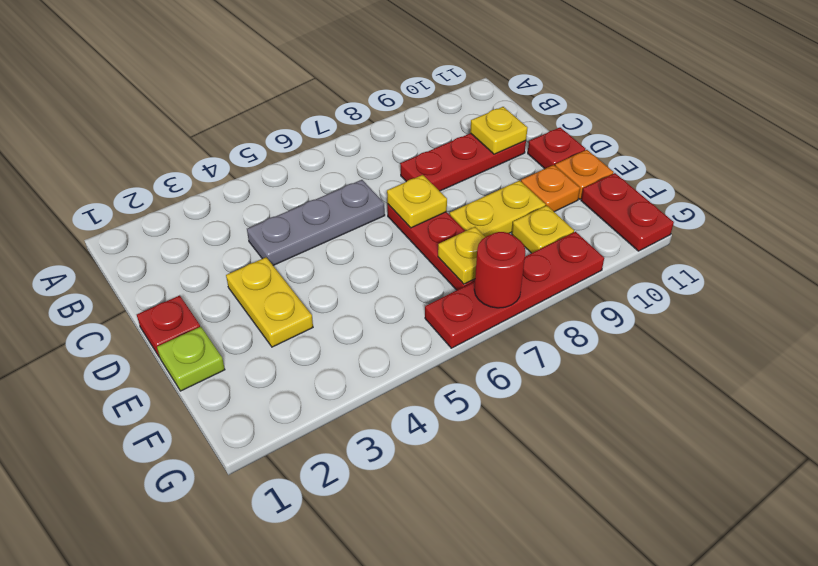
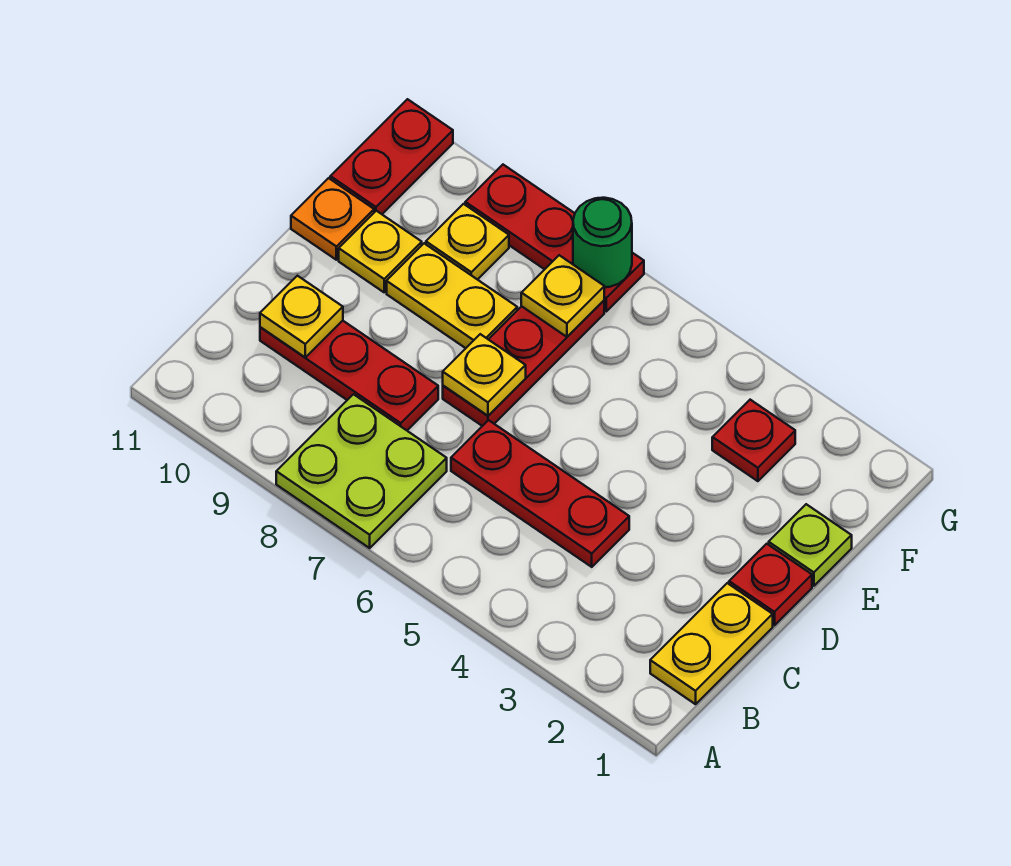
none -> lime plate A7:B8 level 1
grey plate C4:C6 level 1 -> red plate C4:C6 level 1
yellow plate D3:E3 level 1 -> yellow plate B1:C1 level 1
red plate D11 level 1 -> red plate F3 level 1
orange plate E10 level 1 -> yellow plate E10 level 1
red plate G6:G9 level 1 -> red plate G7:G9 level 1
red round brick G7 level 2 -> green round brick G7 level 2

